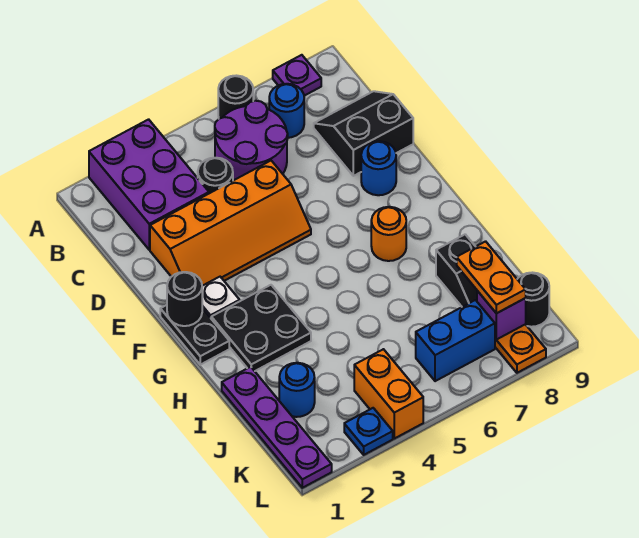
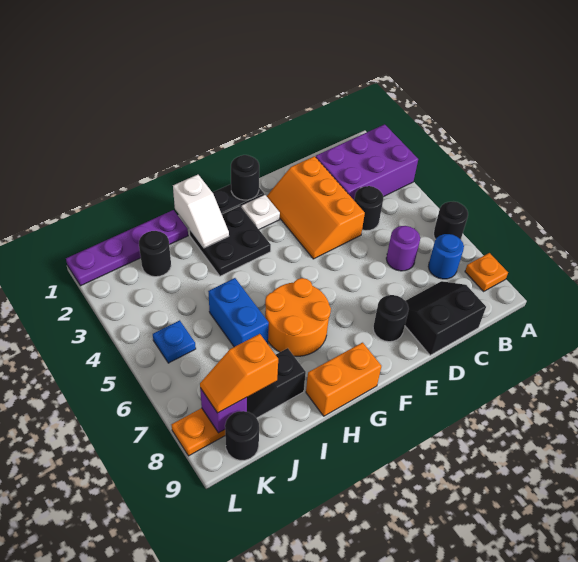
purple plate A8 level 1 -> orange plate A8 level 1
purple round brick B5:C6 level 1 -> purple round brick C6 level 1
black slope C8:D9 level 1 top D -> black slope C8:D9 level 1 top 9
orange slope D2:E5 level 1 top D -> orange slope D2:E4 level 1 top D
blue round brick E8 level 1 -> black round brick E8 level 1
orange round brick G7 level 1 -> orange round brick G6:H7 level 1
none -> white slope H1:H2 level 2 top 1
blue round brick J2 level 1 -> black round brick J2 level 1
orange plate J8:K8 level 3 -> orange slope J8:K8 level 3 top J
orange brick K4:L4 level 1 -> orange brick G9:H9 level 1
blue brick K6:K7 level 1 -> blue brick I5:I6 level 1
blue plate L3 level 1 -> blue plate K5 level 1

